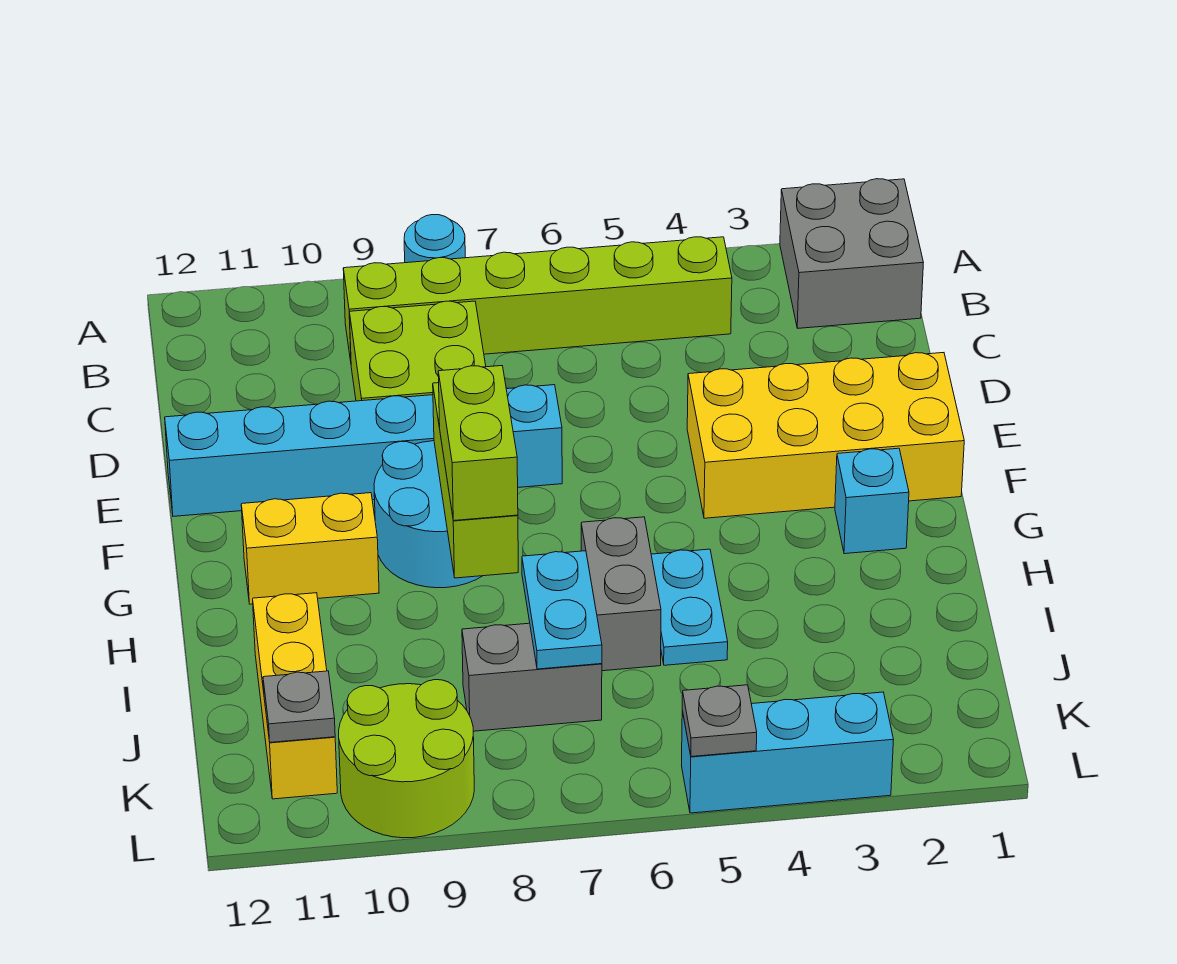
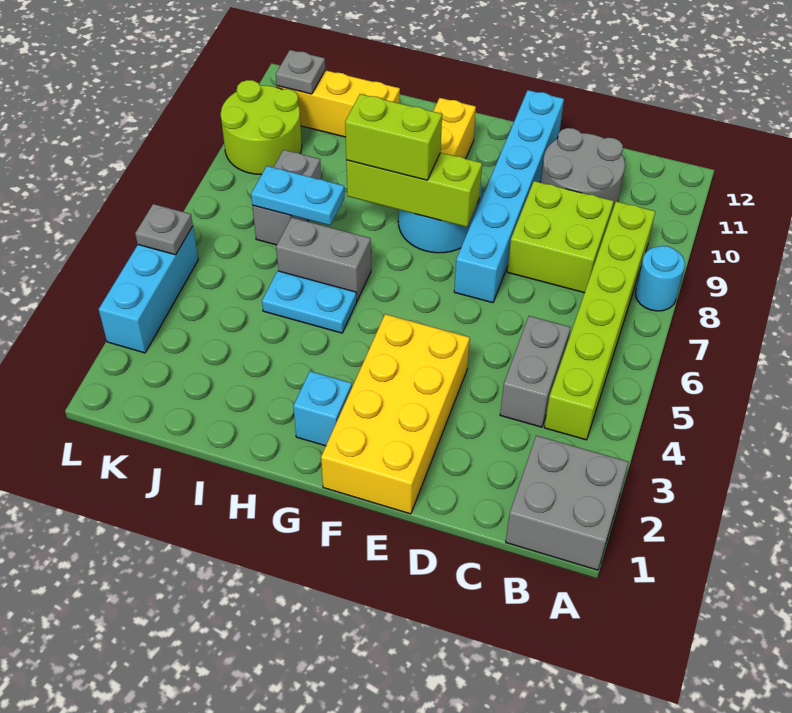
none -> grey brick C4:C5 level 1
none -> grey round brick C10:D11 level 1

